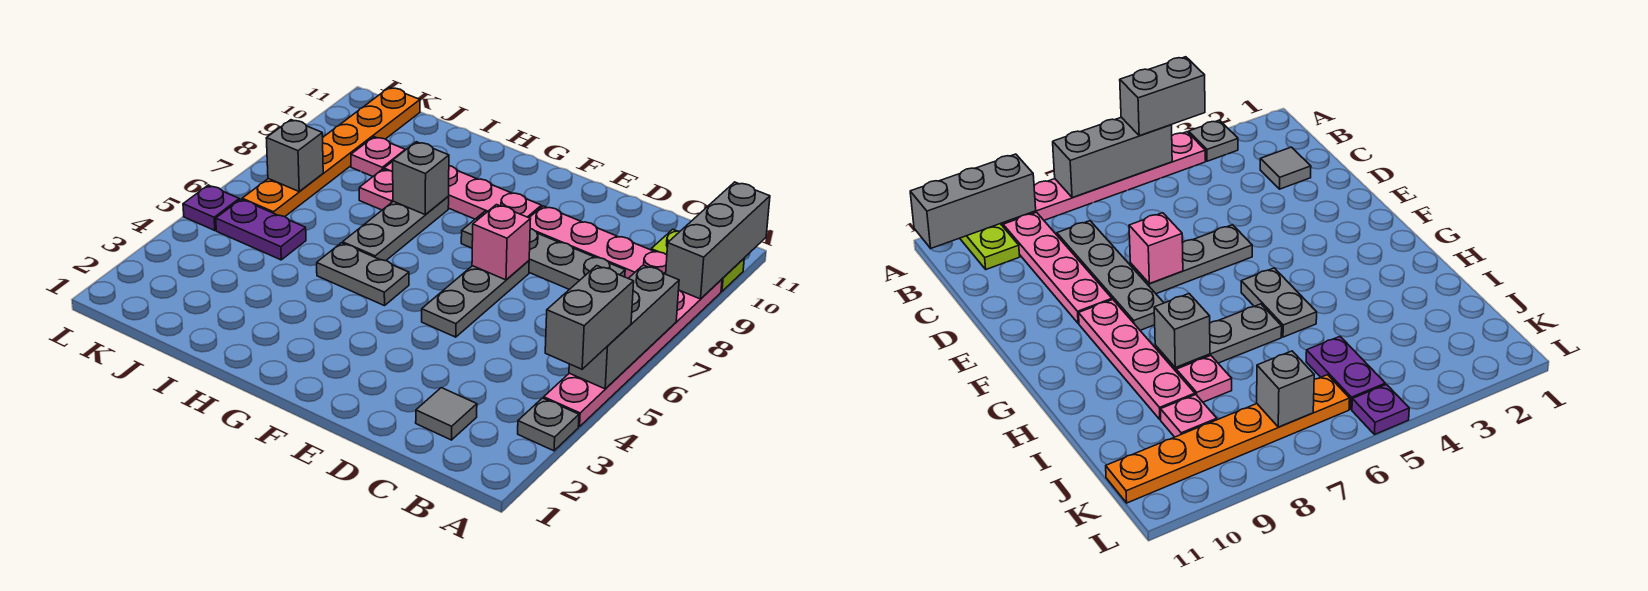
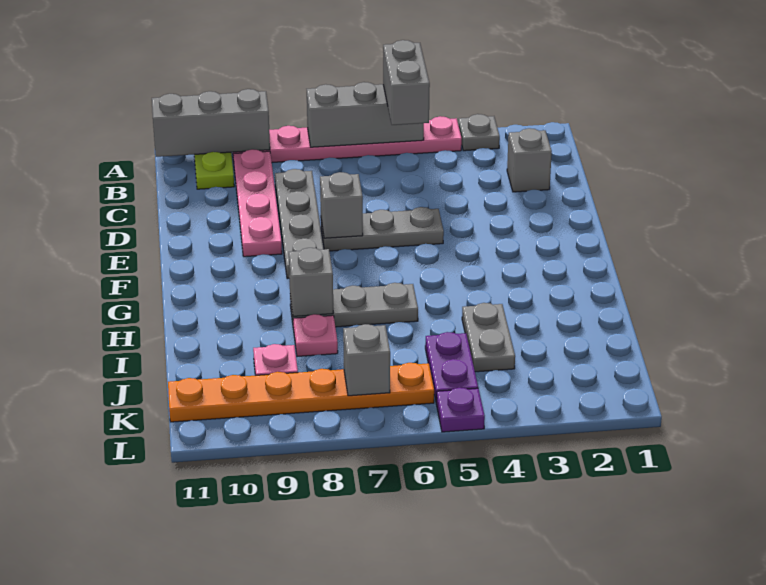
grey brick A4:A5 level 3 -> grey brick A5:B5 level 3
grey tile C2 level 1 -> grey brick C2 level 1
pink brick E7 level 2 -> grey brick E7 level 2
pink plate F9:I9 level 1 -> none
grey plate G5:H5 level 1 -> grey plate I4:J4 level 1

